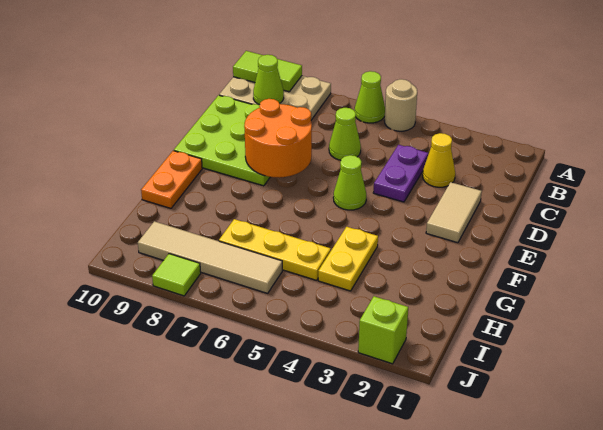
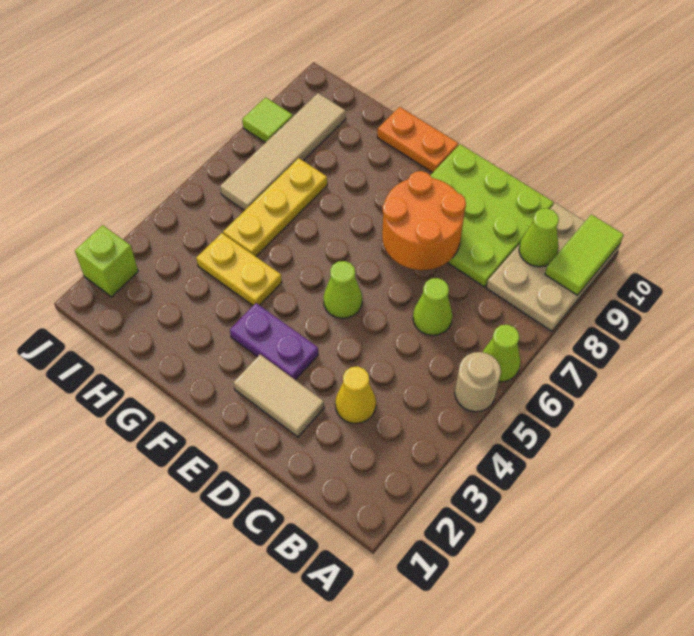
purple plate C4:D4 level 1 -> purple plate E3:F3 level 1

